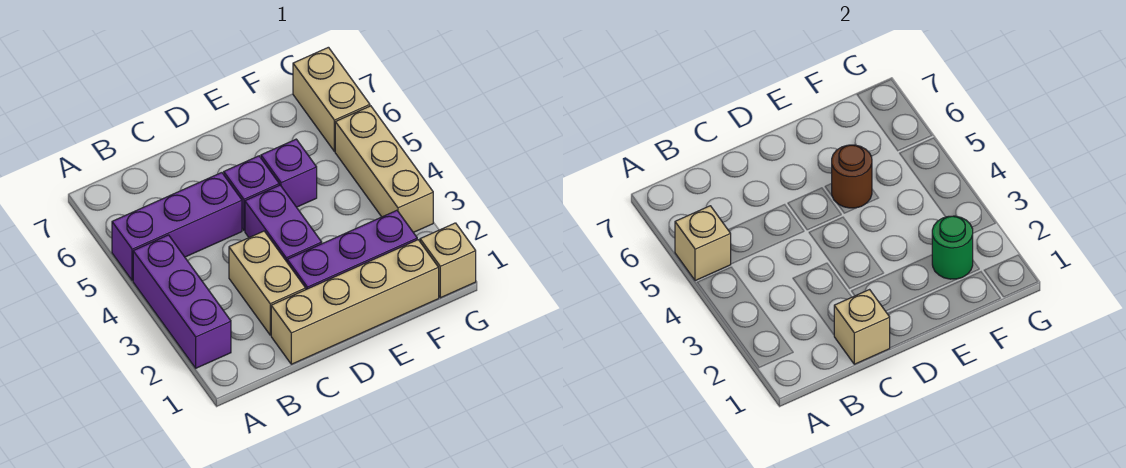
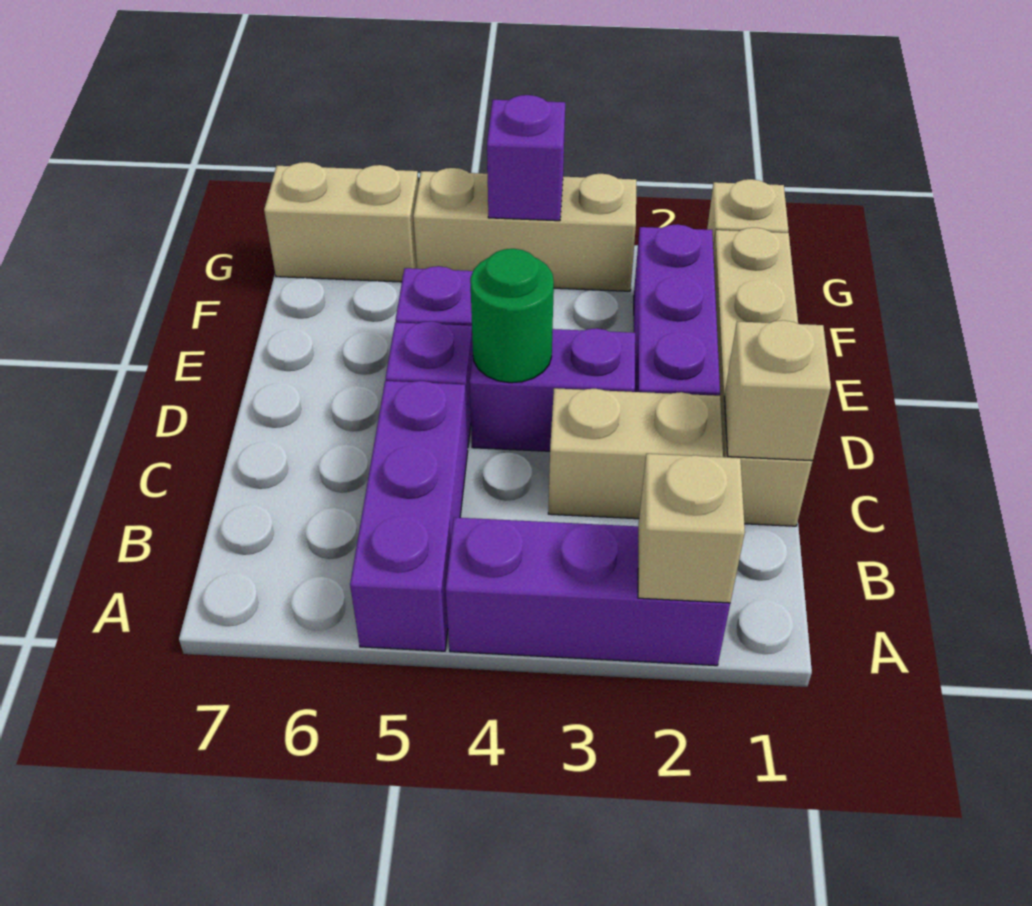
tan brick A5 level 2 -> tan brick A2 level 2
brown round brick E5 level 2 -> none
green round brick F2 level 2 -> green round brick D4 level 2
none -> purple brick G4 level 2

